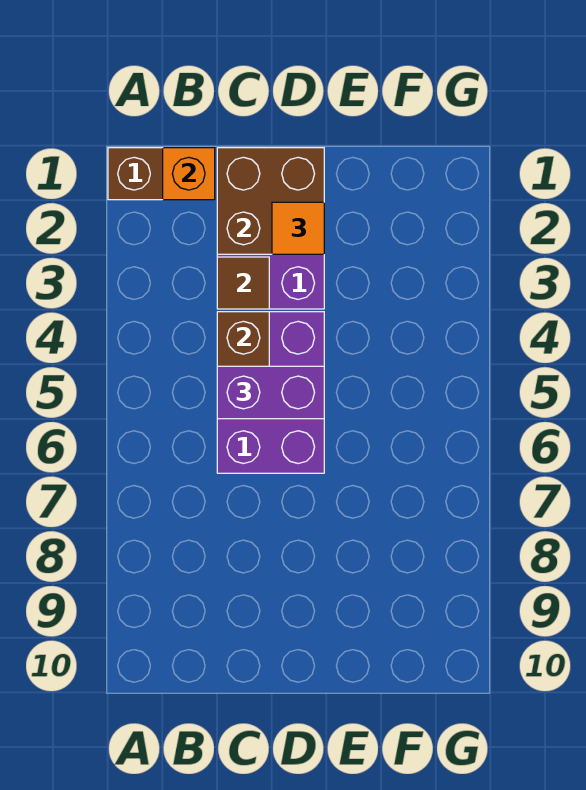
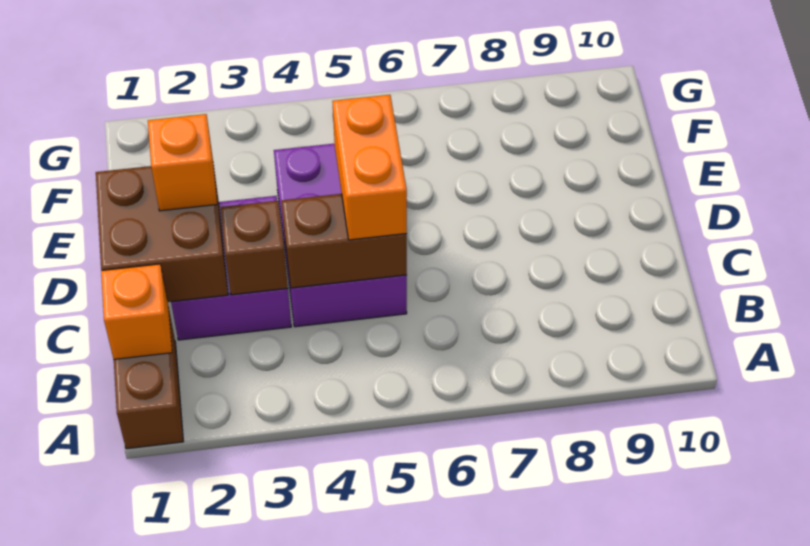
brown tile C3 level 2 -> brown brick C3 level 2
purple brick C4:D6 level 1 -> purple brick C4:E5 level 1
purple brick C5:D5 level 3 -> orange brick C5:D5 level 3
orange tile D2 level 3 -> orange brick D2 level 3

